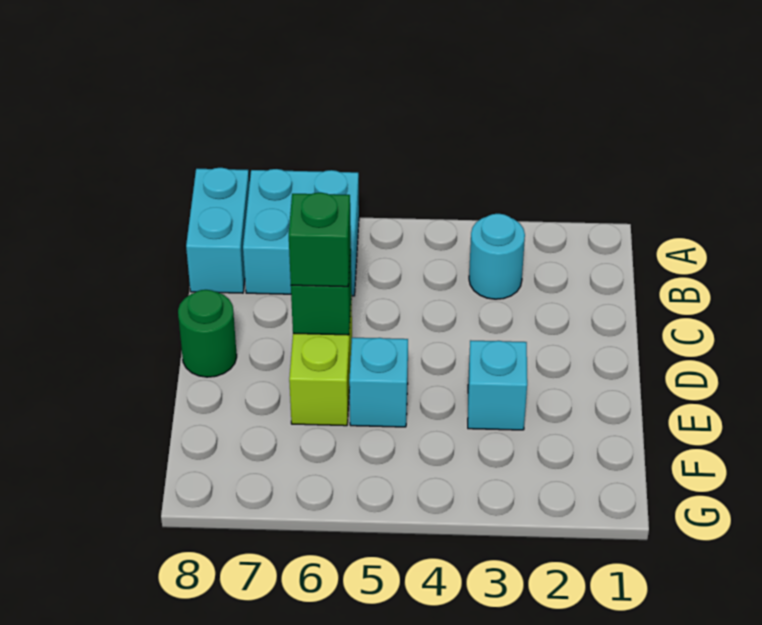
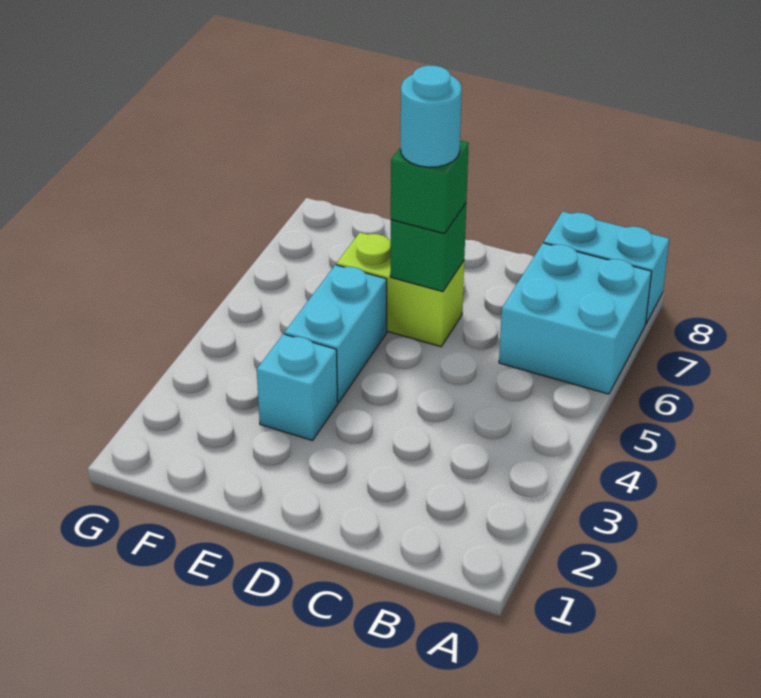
cyan round brick B3 level 1 -> cyan round brick D6 level 4
green round brick D8 level 1 -> none
cyan brick E5 level 1 -> cyan brick E4:E5 level 1

